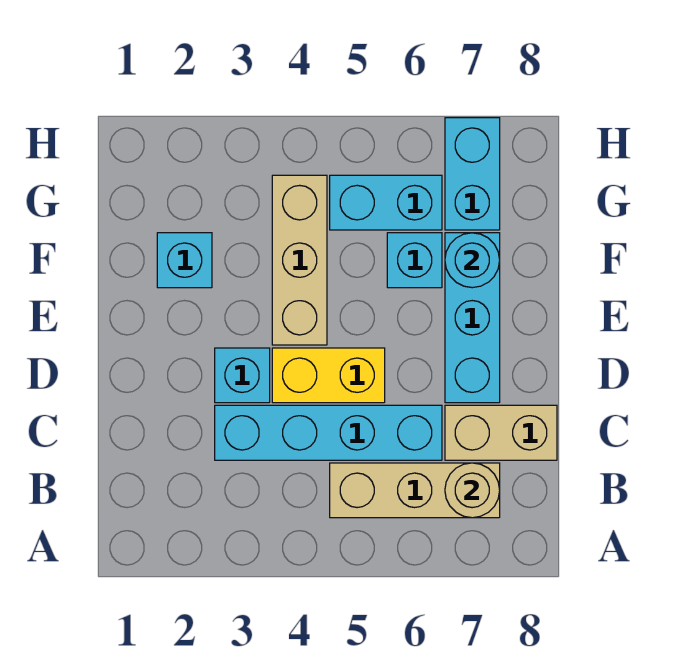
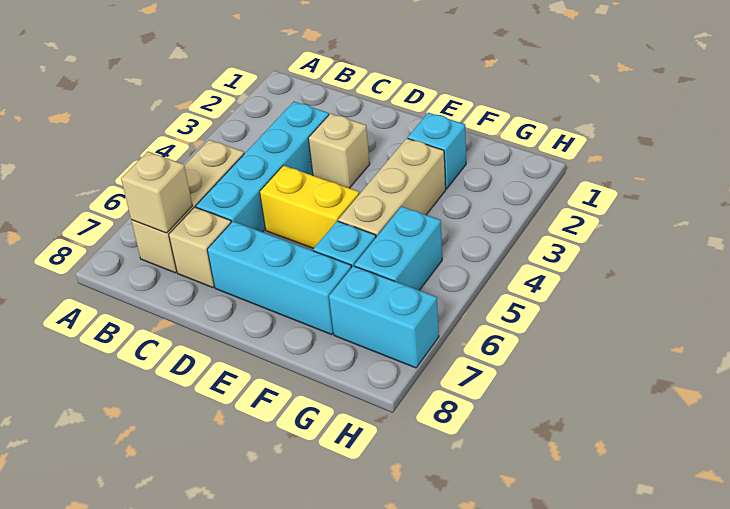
tan round brick B7 level 2 -> tan brick B7 level 2
tan brick C7:C8 level 1 -> tan brick C7 level 1
cyan brick D3 level 1 -> tan brick D3 level 1
yellow brick D4:D5 level 1 -> yellow brick D5:E5 level 1
tan brick E4:G4 level 1 -> tan brick F3:F5 level 1
cyan round brick F7 level 2 -> none

